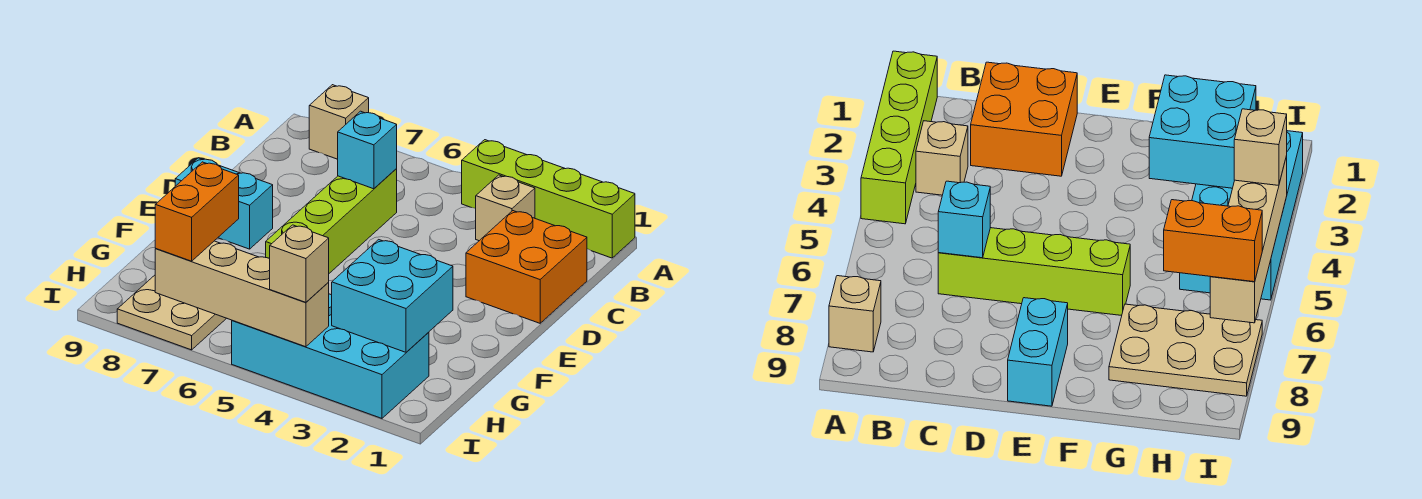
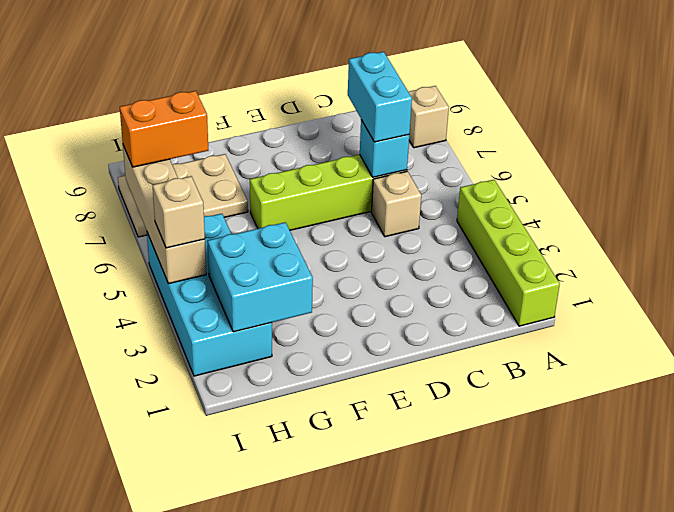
tan brick B3 level 1 -> tan brick C5 level 1
orange brick C1:D2 level 1 -> none
cyan brick E8:E9 level 1 -> cyan brick C6:C7 level 3

